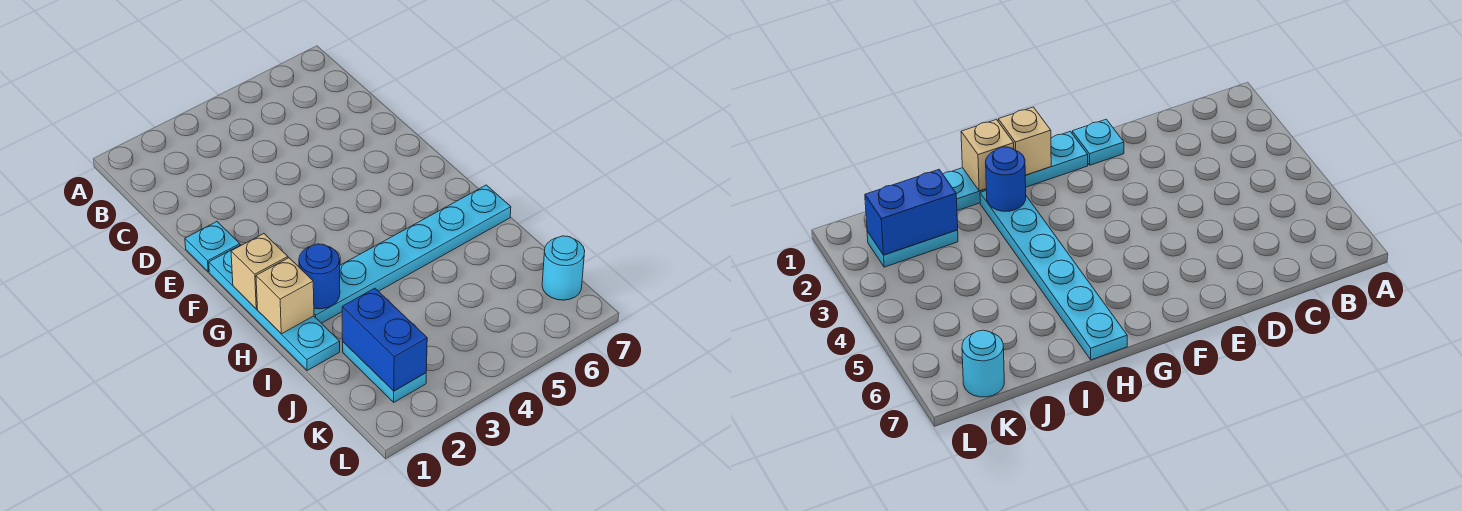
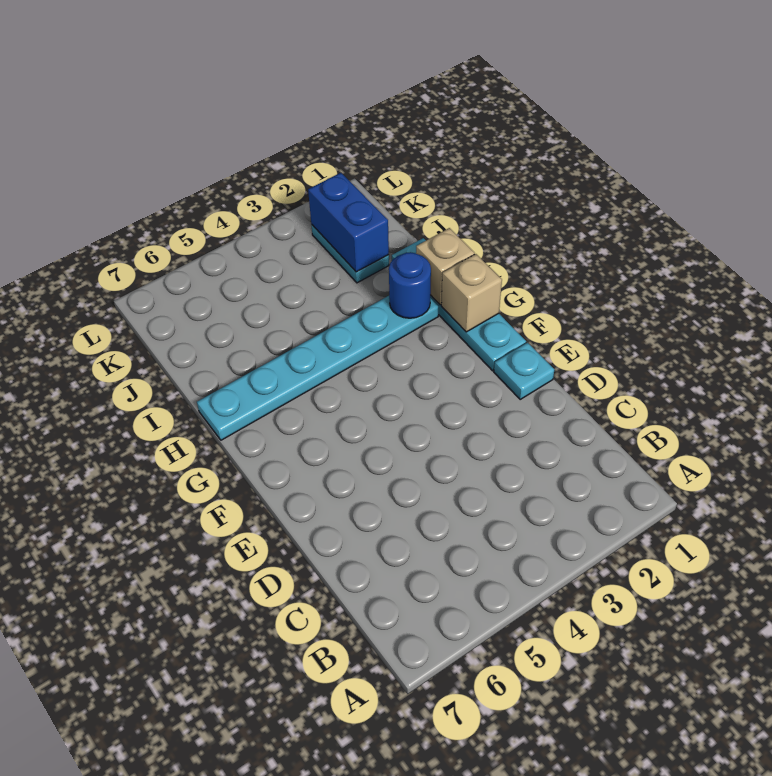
cyan round brick K7 level 1 -> none

